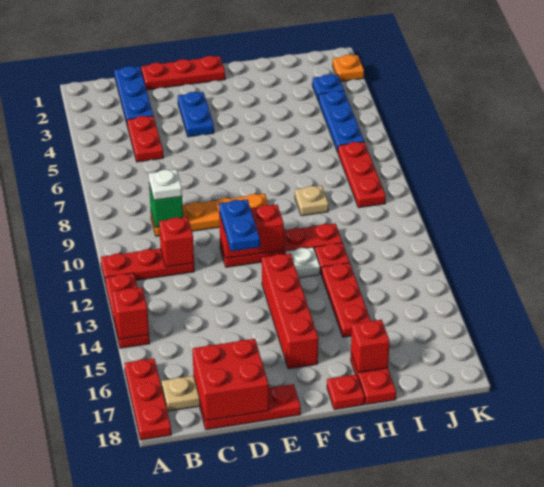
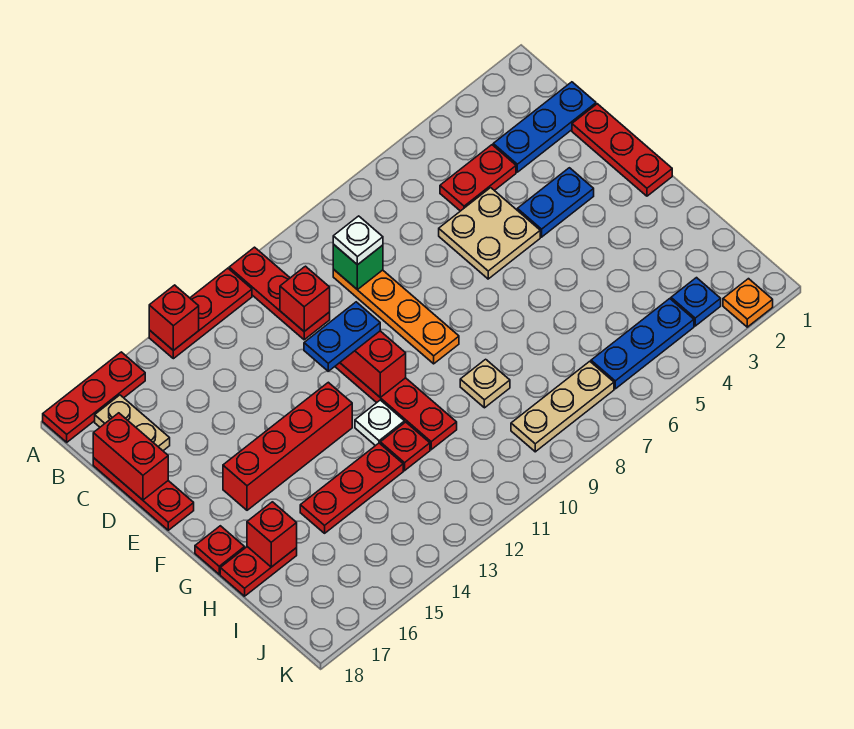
red brick C17:D18 level 2 -> red brick C18:D18 level 2
none -> tan plate D5:E6 level 1
red plate J7:J9 level 1 -> tan plate J7:J9 level 1

